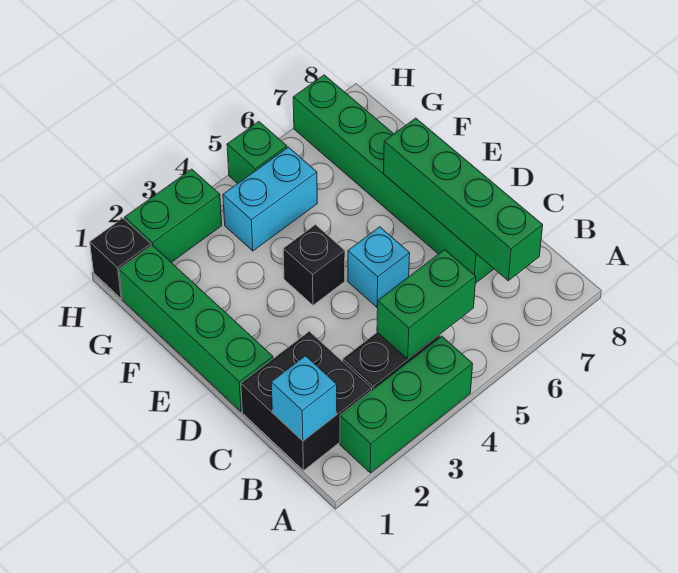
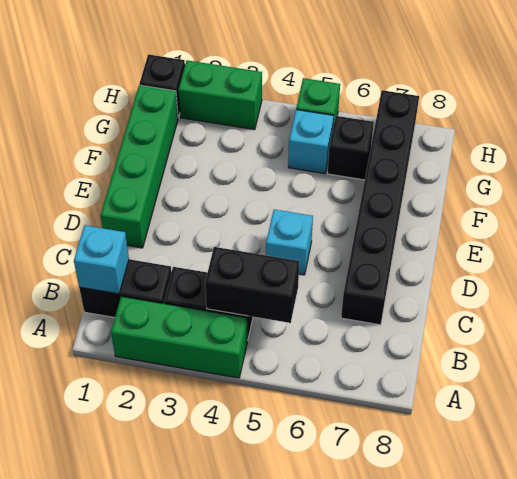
black brick B1:C2 level 1 -> black brick B1:B2 level 1
green brick B4:B5 level 2 -> black brick B4:B5 level 2
green brick B7:E7 level 2 -> none
green brick C7:H7 level 1 -> black brick C7:H7 level 1
black brick E4 level 1 -> black brick G6 level 1
cyan brick G4:G5 level 1 -> cyan brick G5 level 1

